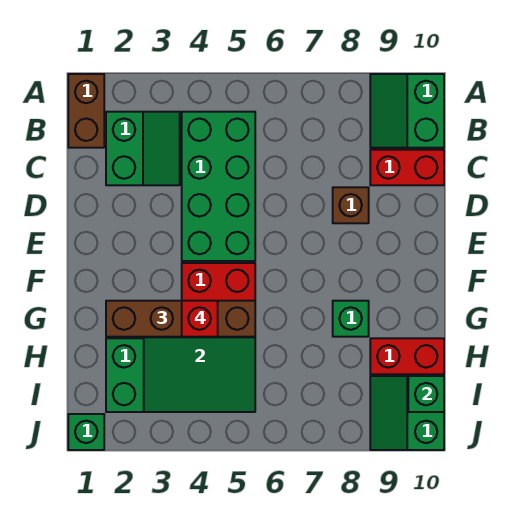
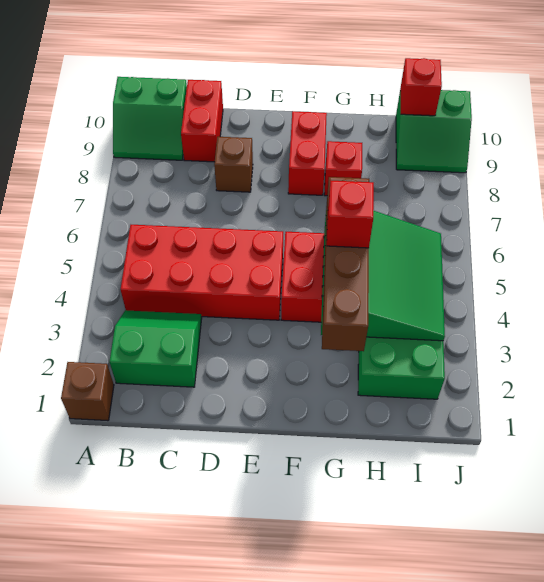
brown brick A1:B1 level 1 -> brown brick A1 level 1
green brick B4:E5 level 1 -> red brick B4:E5 level 1
green brick G8 level 1 -> red brick G8 level 1
red brick H9:H10 level 1 -> red brick F8:F9 level 1
green brick I10 level 2 -> red brick I10 level 2
green brick J1 level 1 -> none

